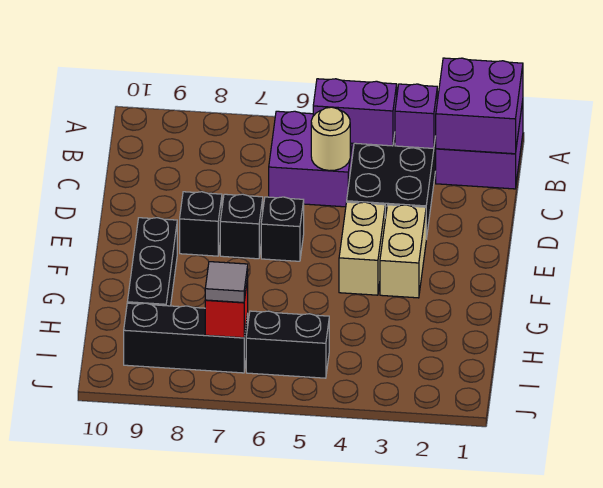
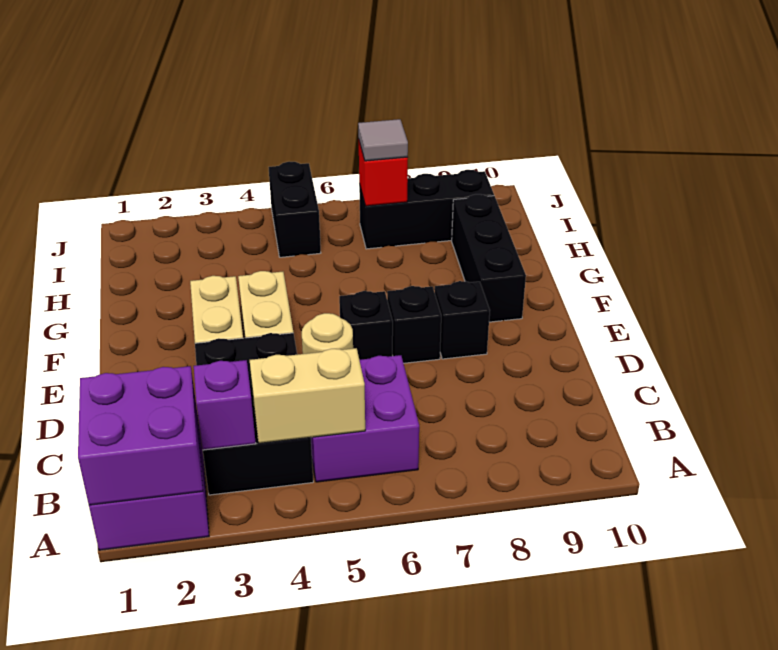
purple brick B4:B5 level 2 -> tan brick B4:B5 level 2
black brick I5:I6 level 1 -> black brick I5:J5 level 1

